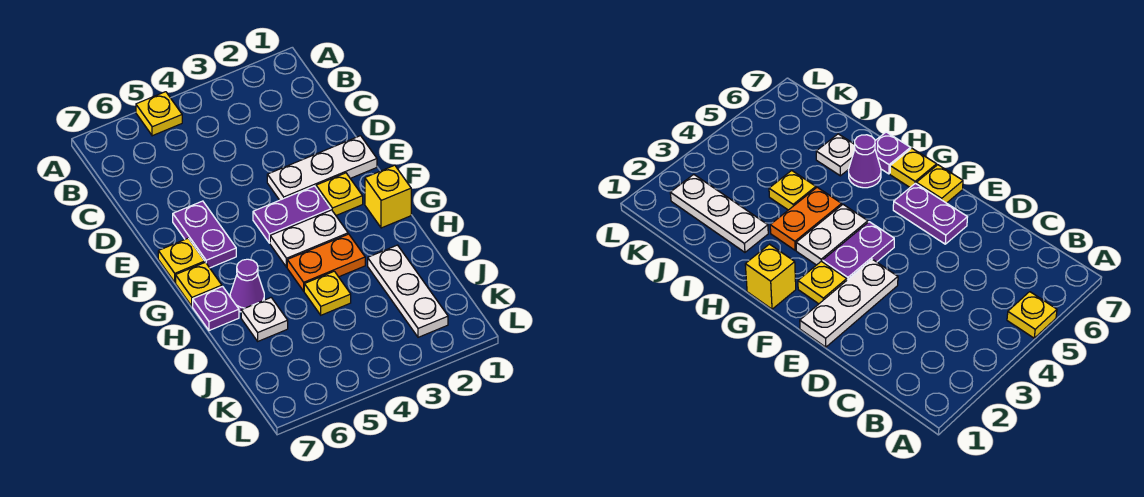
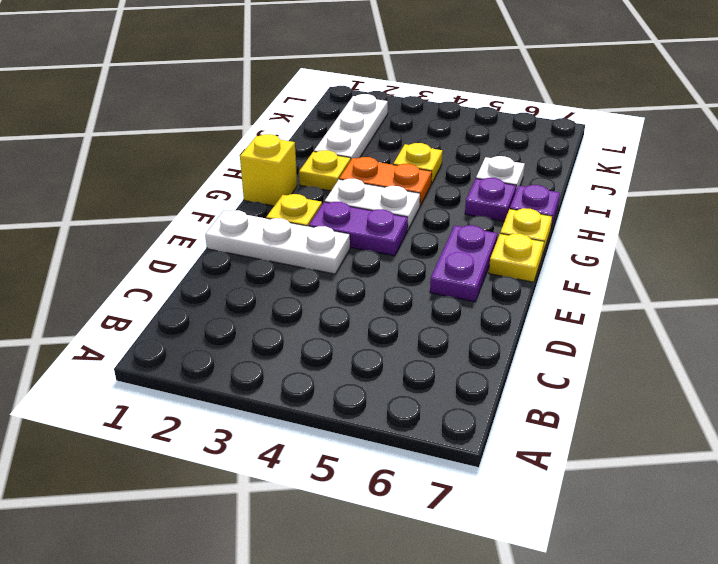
yellow plate A5 level 1 -> yellow plate H2 level 1
purple cone H6 level 1 -> purple plate H6 level 1

